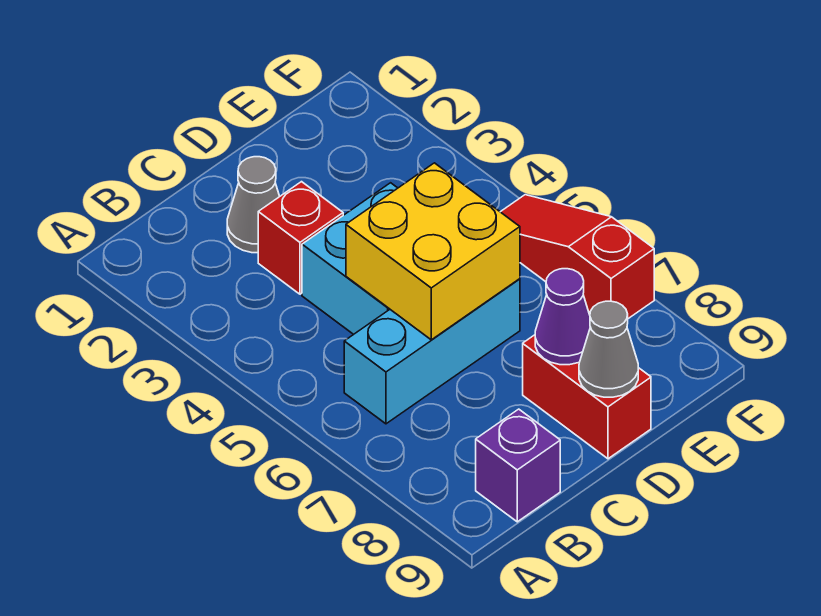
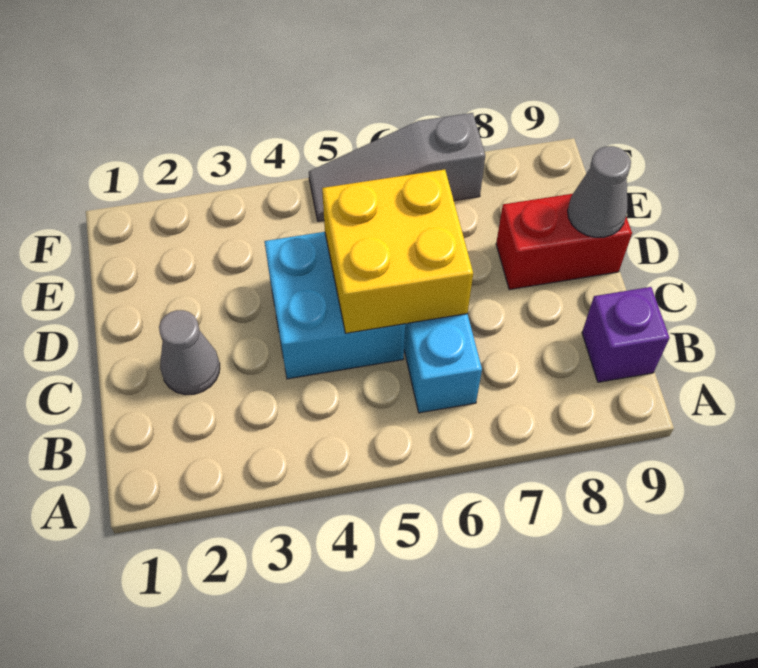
red brick C3 level 1 -> none
purple cone D8 level 2 -> none
red slope F5:F7 level 1 top 7 -> grey slope F5:F7 level 1 top 7

